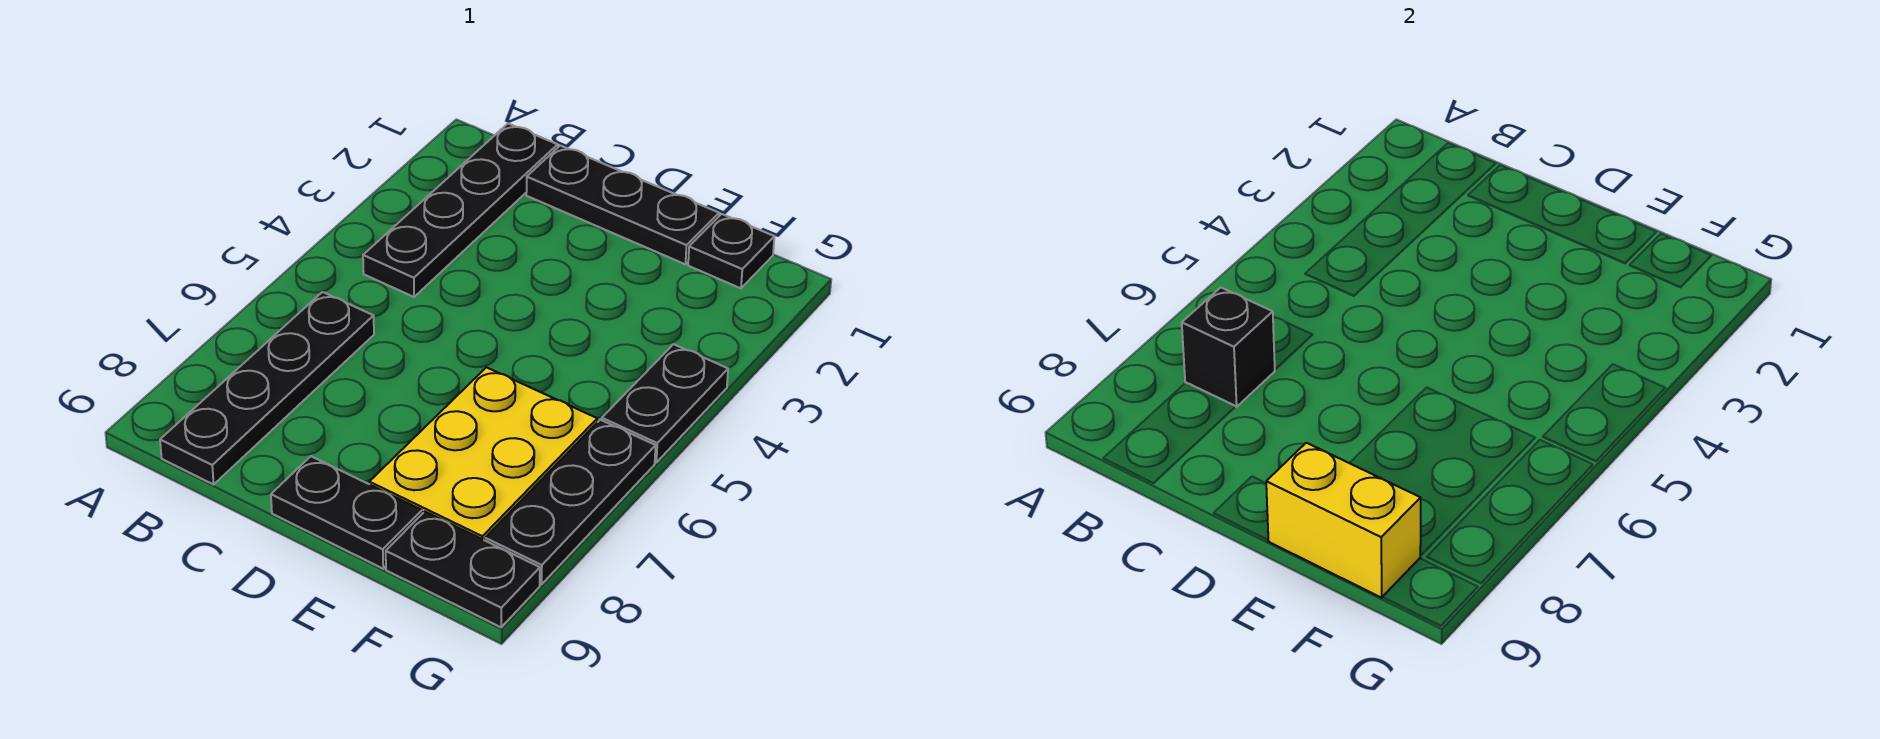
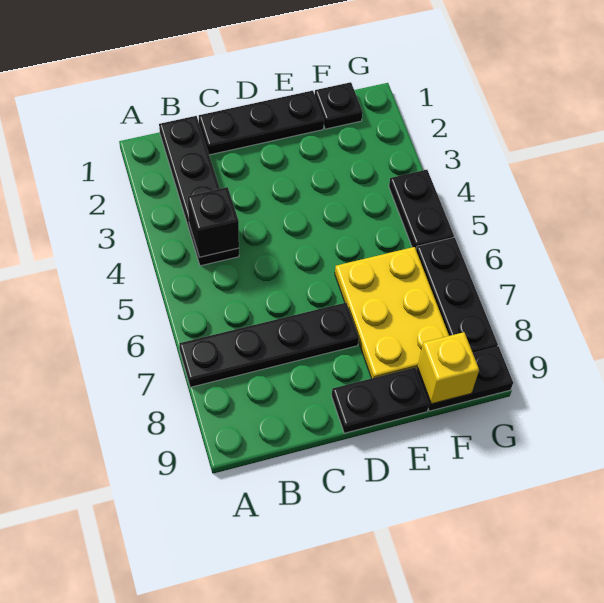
black plate B6:B9 level 1 -> black plate A7:D7 level 1
black brick B7 level 2 -> black brick B4 level 2
yellow brick E9:F9 level 2 -> yellow brick F9 level 2

